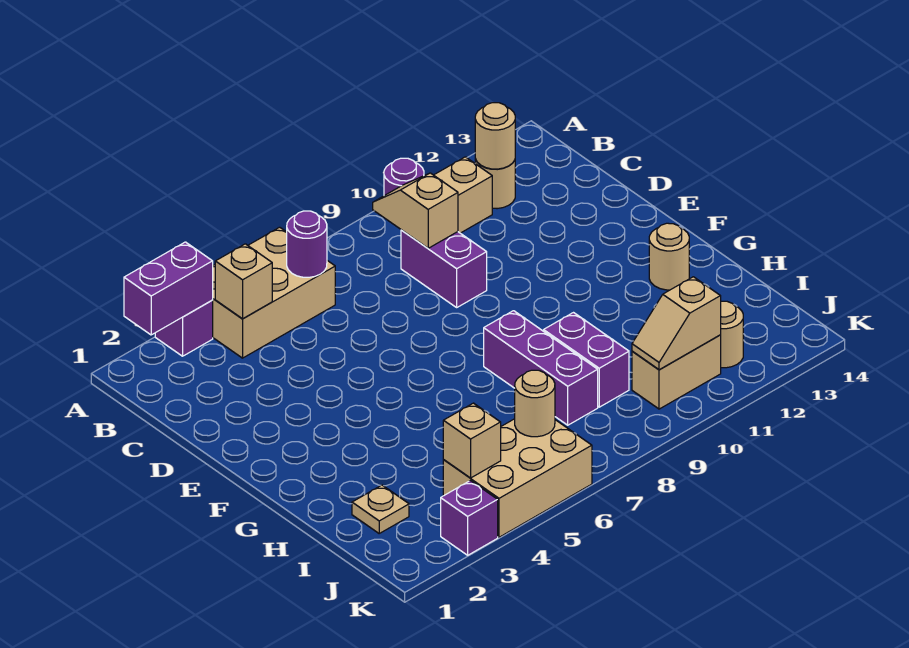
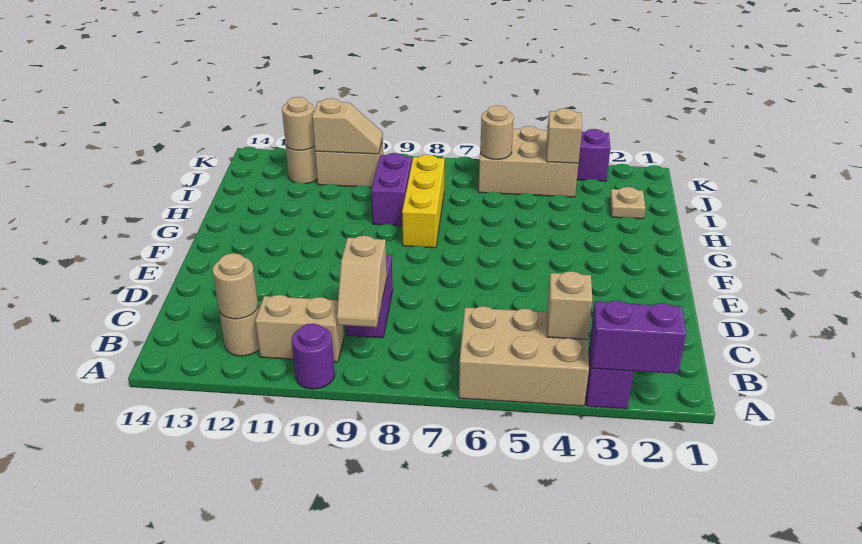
purple round brick B6 level 2 -> none
purple brick G8:I8 level 1 -> yellow brick G8:I8 level 1
tan round brick G13 level 1 -> tan round brick J12 level 2

